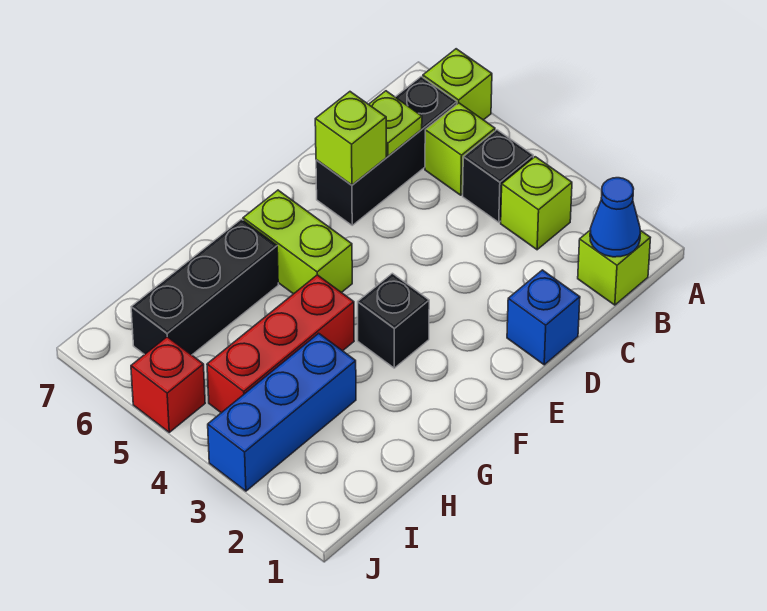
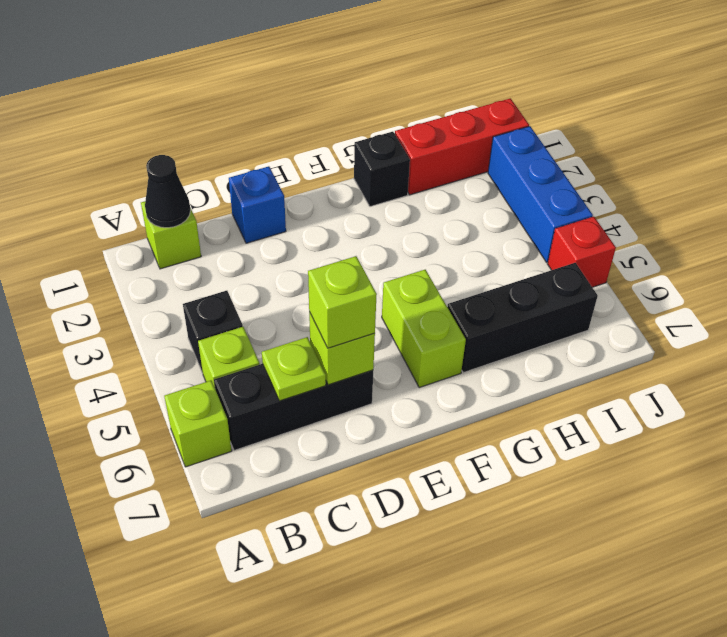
blue cone B1 level 2 -> black cone B1 level 2
lime brick B3 level 1 -> lime brick D6 level 3
black brick F3 level 1 -> black brick G1 level 1
red brick G4:I4 level 1 -> red brick H1:J1 level 1
blue brick H3:J3 level 1 -> blue brick J2:J4 level 1

